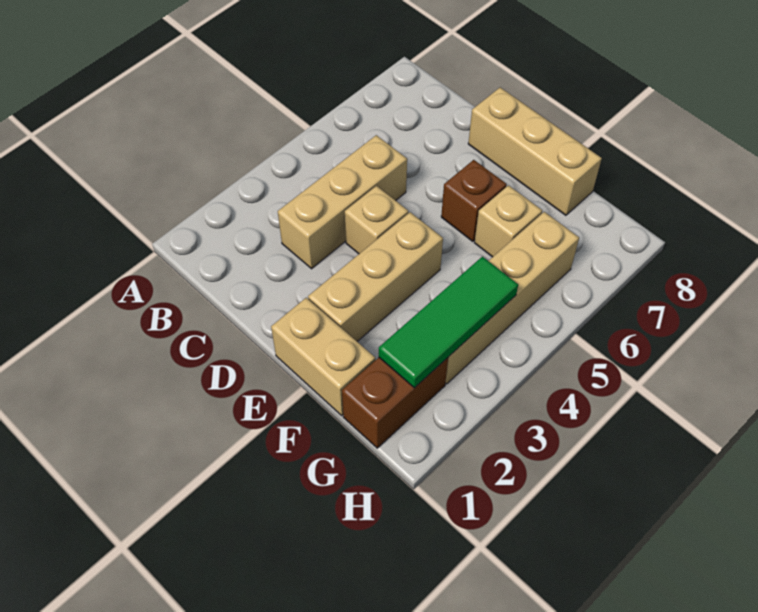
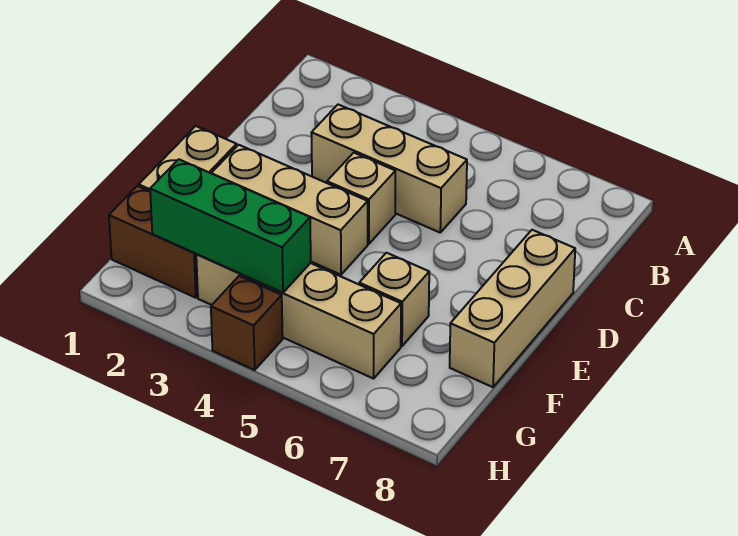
brown brick E6 level 1 -> brown brick H4 level 1
green tile G2:G4 level 2 -> green brick G2:G4 level 2

